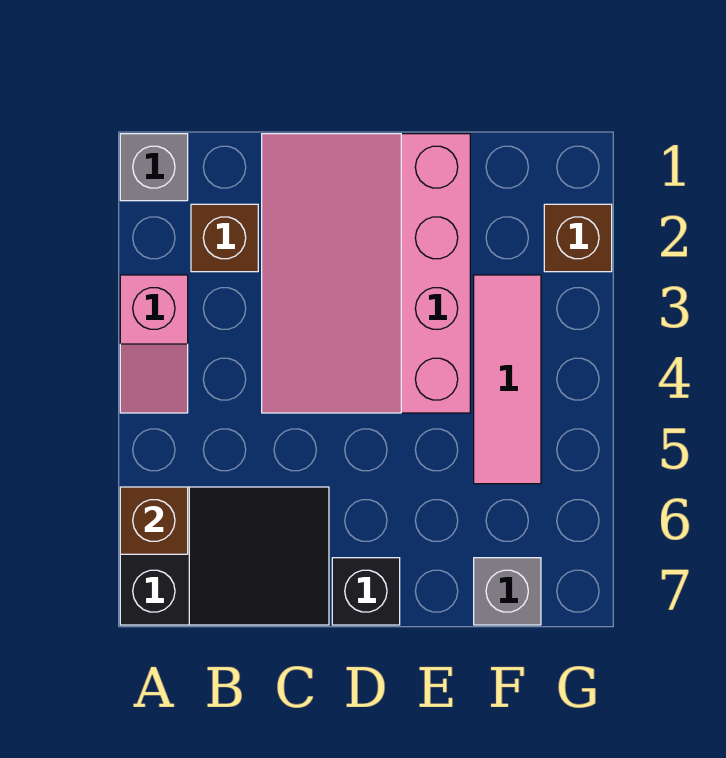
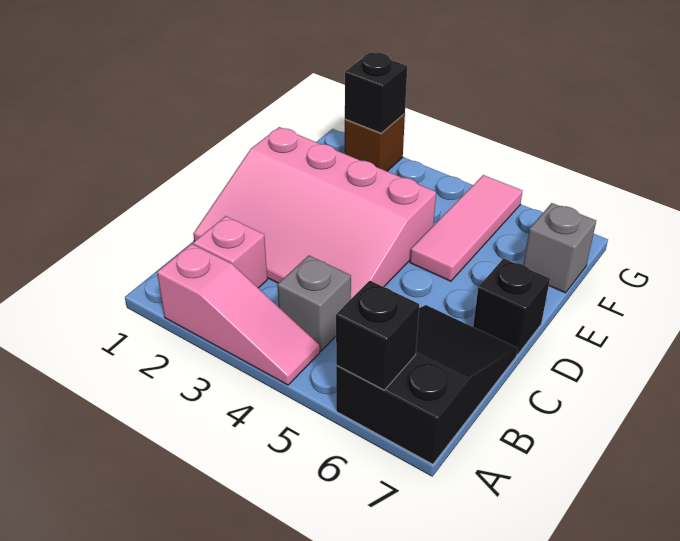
grey brick A1 level 1 -> grey brick B4 level 1
pink slope A3:A4 level 1 top 3 -> pink slope A2:A4 level 1 top 2
brown brick A6 level 2 -> black brick A6 level 2
brown brick B2 level 1 -> pink brick B2 level 1
pink tile F3:F5 level 1 -> pink tile E5:G5 level 1
none -> black brick G2 level 2

